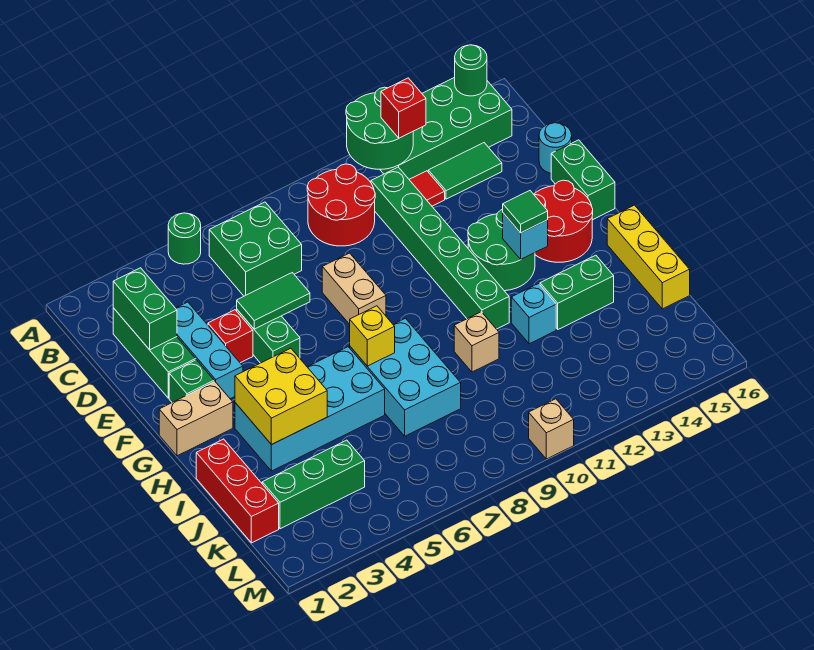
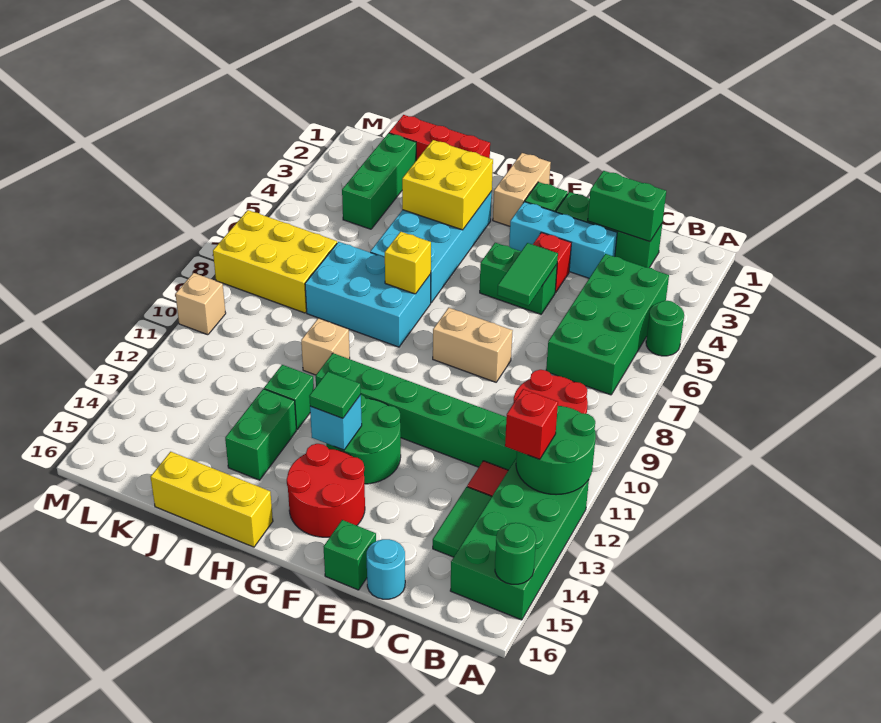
green brick B6:C7 level 1 -> green brick B4:C7 level 1
green brick E16:F16 level 1 -> green brick E16 level 1
cyan brick I12 level 1 -> green brick I12 level 1
none -> yellow brick K7:M8 level 1

